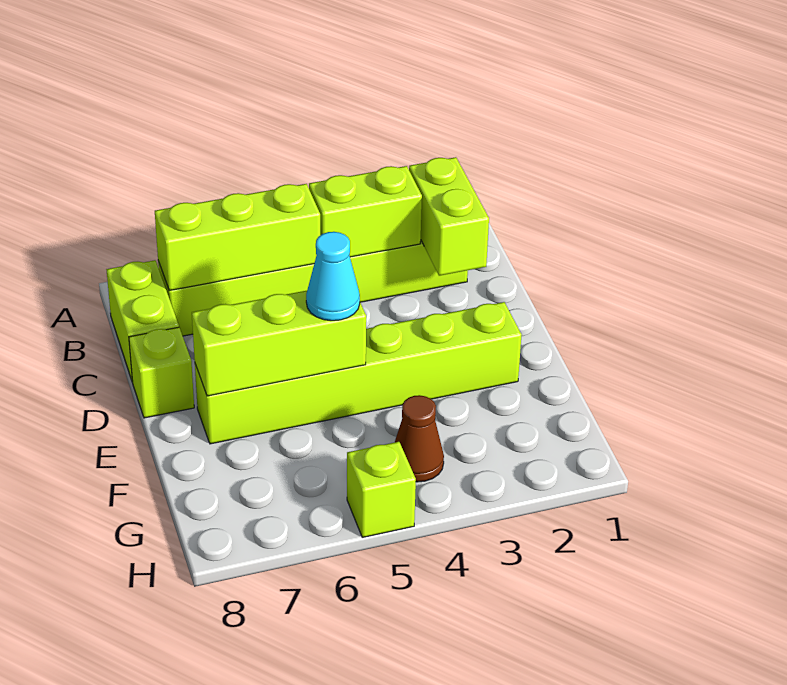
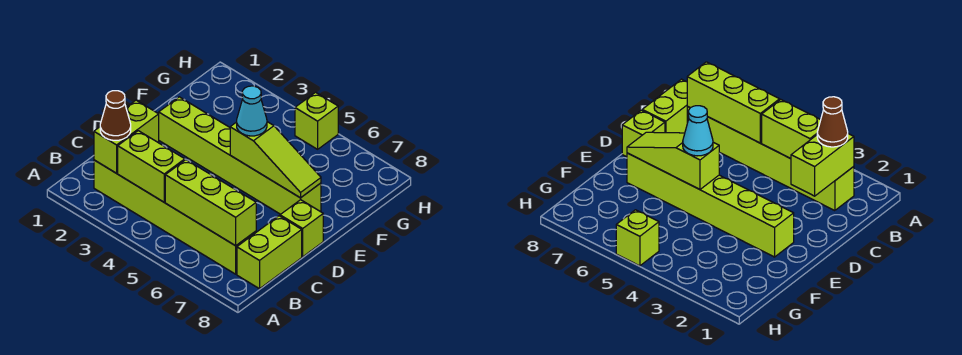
lime brick E5:E7 level 2 -> lime slope E5:E7 level 2 top 5
brown cone G4 level 1 -> brown cone B2 level 3

